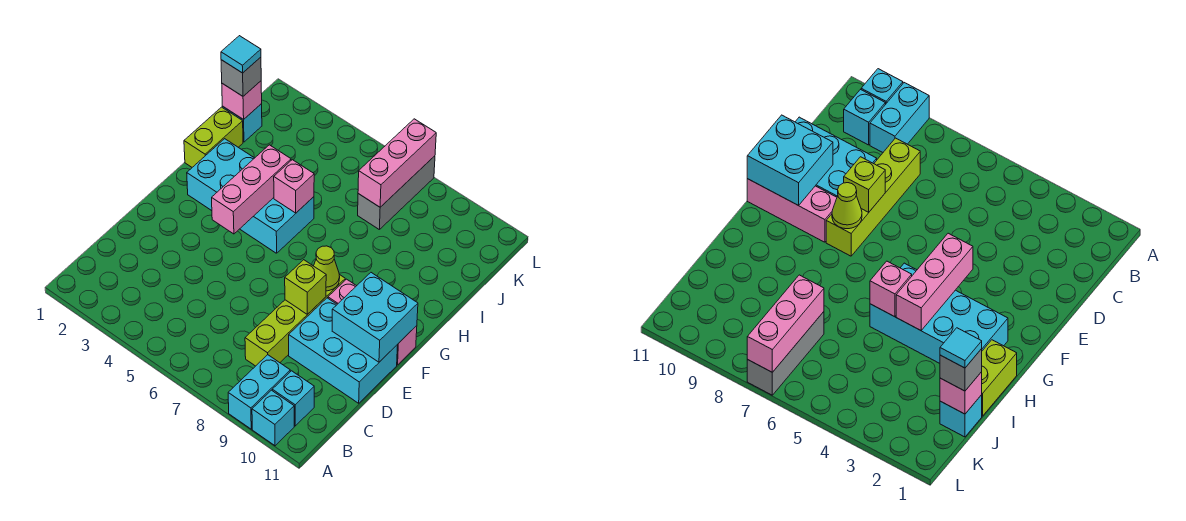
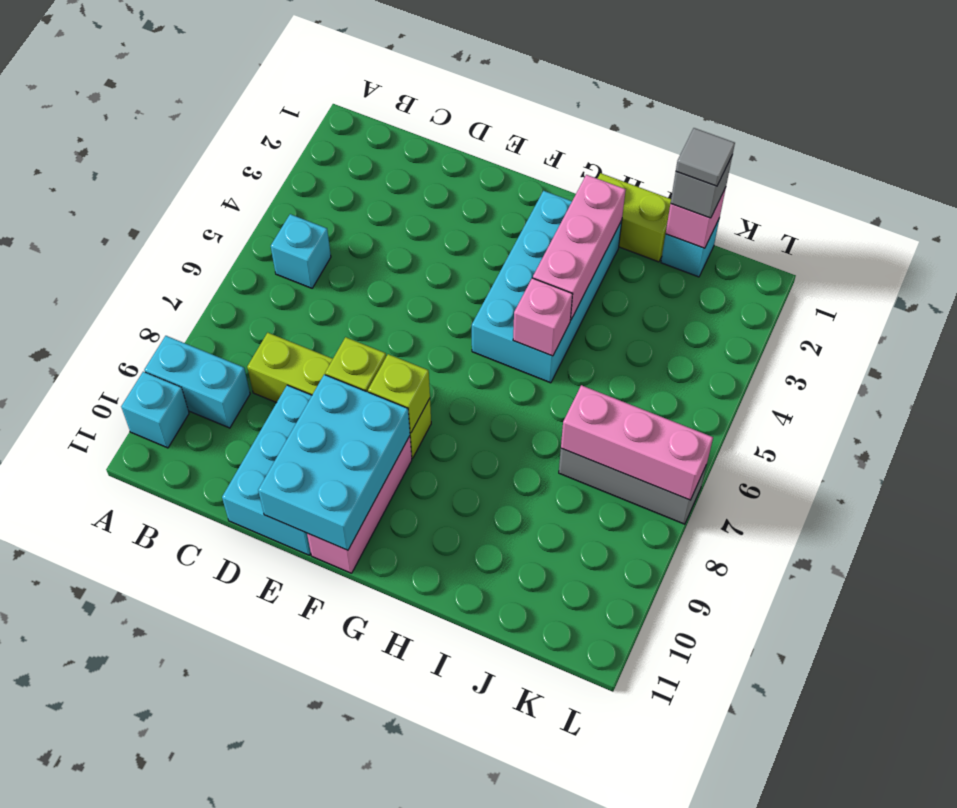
cyan brick B10 level 1 -> cyan brick B5 level 1
cyan brick E10:F11 level 2 -> cyan brick E9:F11 level 2
pink brick F4:H4 level 2 -> pink brick H2:H4 level 2
lime cone F8 level 2 -> lime brick F8 level 2
cyan tile J1 level 4 -> grey tile J1 level 4

